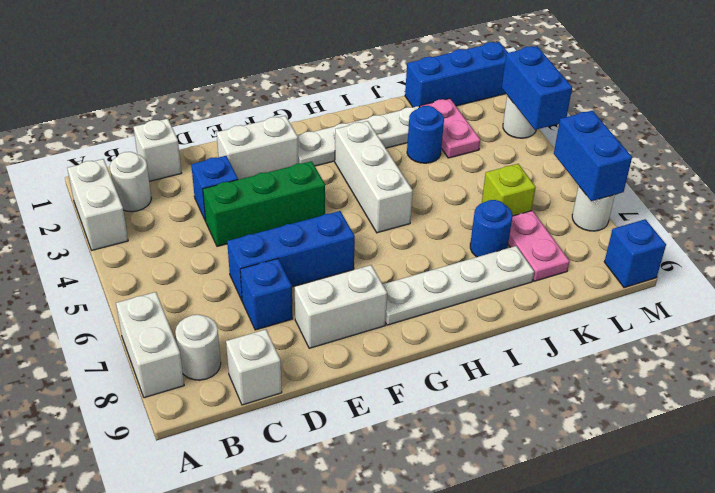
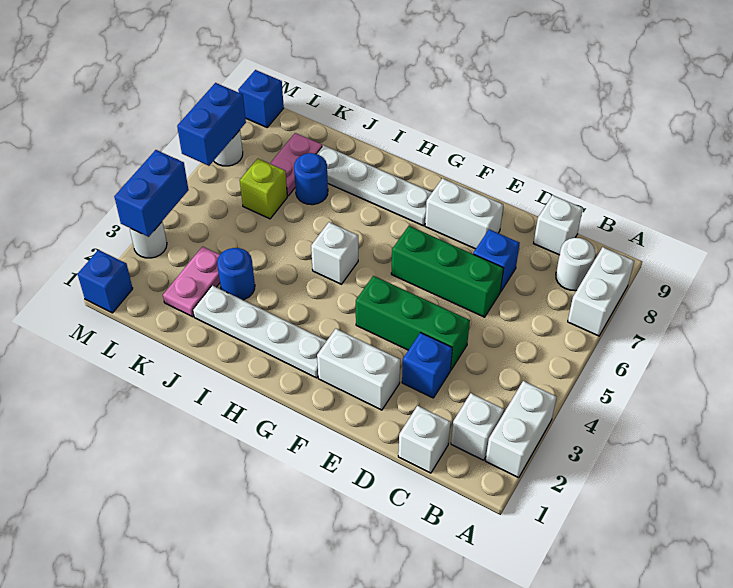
white round brick B2 level 1 -> white brick B2 level 1
blue brick D6:F6 level 1 -> green brick D6:F6 level 1
white brick H3:H5 level 1 -> white brick H5 level 1
blue brick K1:M1 level 1 -> blue brick M1 level 1

